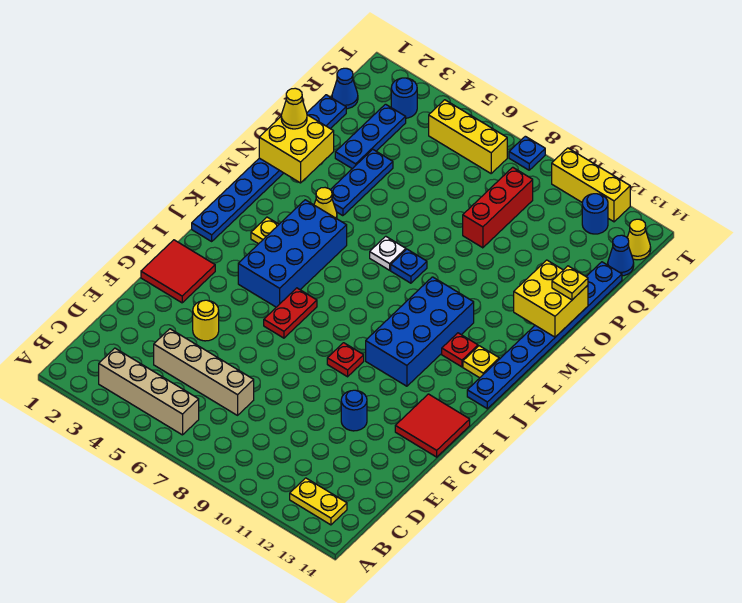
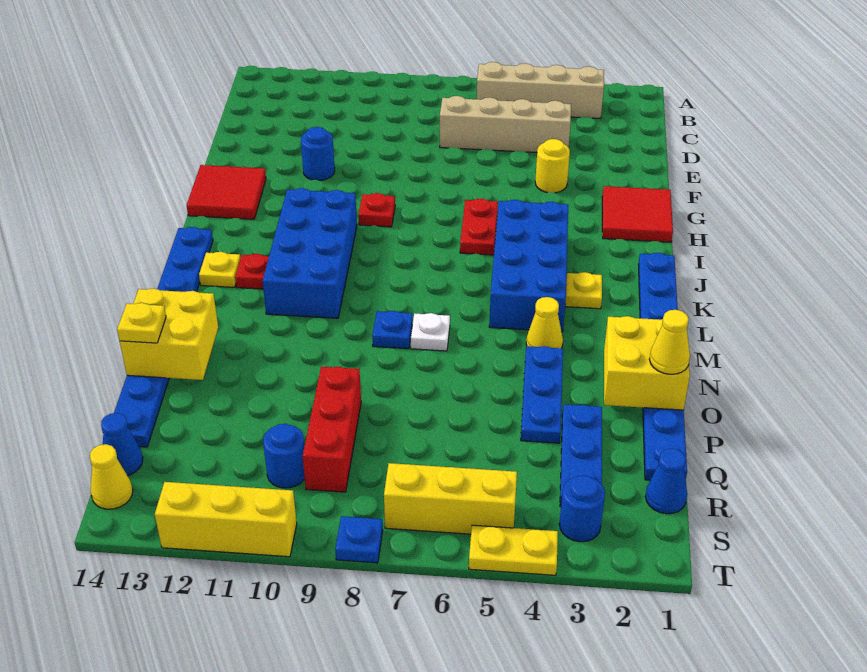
yellow plate B12:B13 level 1 -> yellow plate T4:T5 level 1
blue round brick S12 level 1 -> blue round brick R10 level 1

